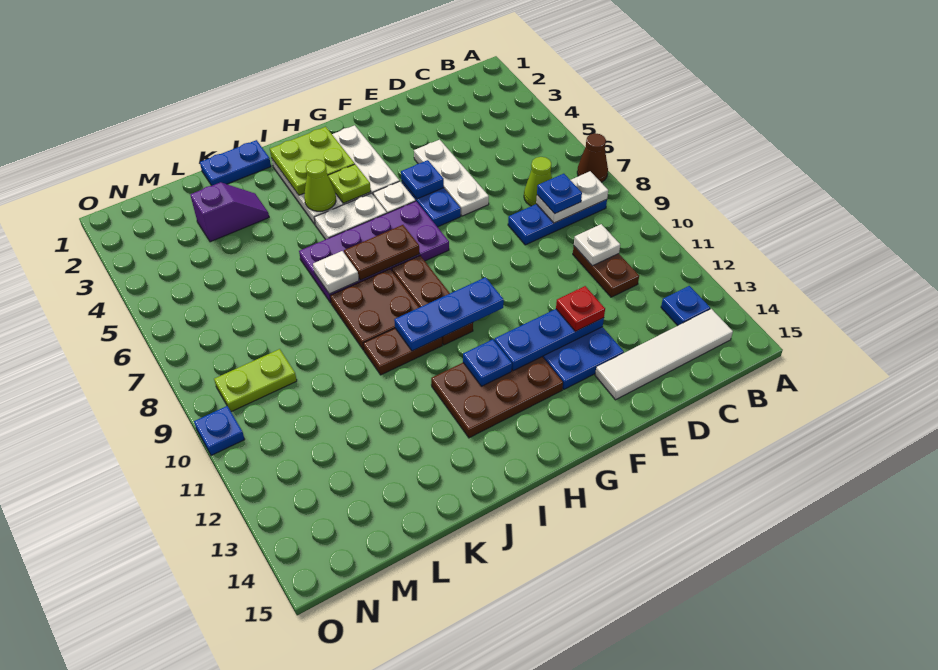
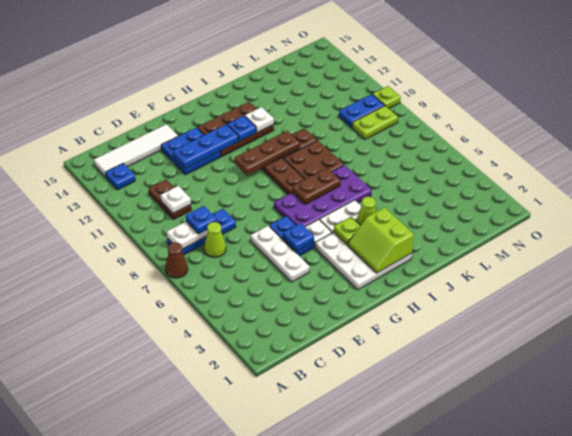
red plate E12 level 3 -> none
blue plate G10:I10 level 2 -> brown plate G10:I10 level 2
lime plate H2:I3 level 2 -> lime slope H2:I3 level 2 top I
blue plate J1:K1 level 1 -> blue plate M10:N10 level 1
white plate J7 level 2 -> white plate I12 level 2
purple slope K3:L3 level 1 top L -> none
blue plate O10 level 1 -> lime plate O10 level 1

